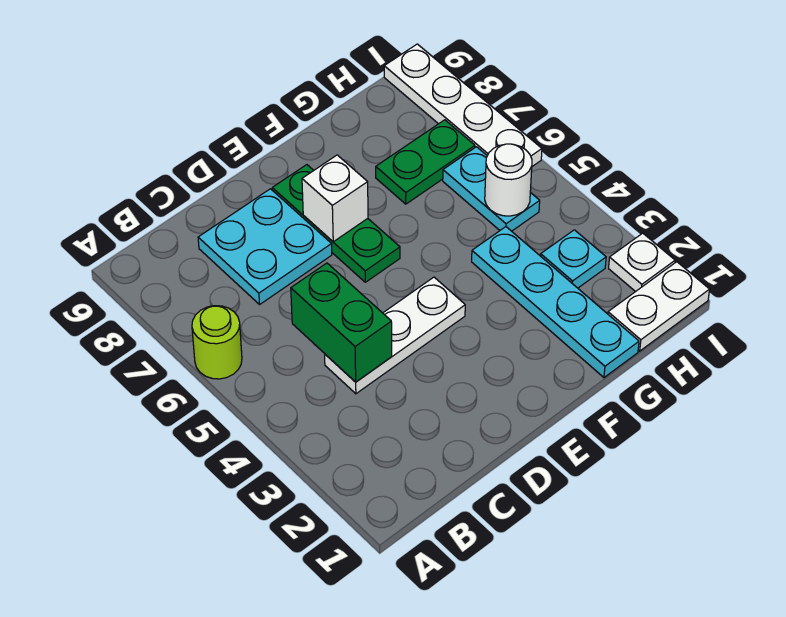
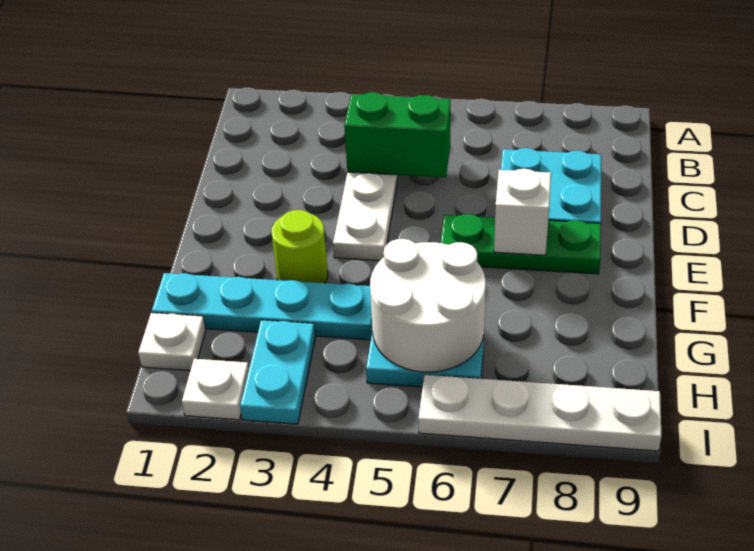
lime round brick A6 level 1 -> lime round brick F3 level 1
green plate G7:H7 level 1 -> none
white plate H1:I1 level 1 -> white plate H1 level 1
cyan plate H3 level 1 -> cyan plate H3:I3 level 1
white round brick H5 level 2 -> white round brick G5:H6 level 2

